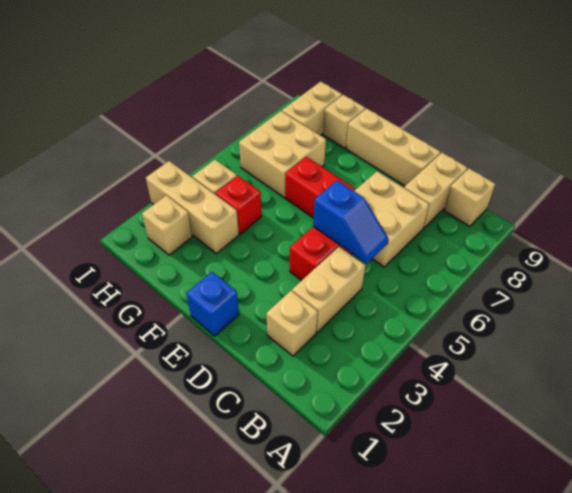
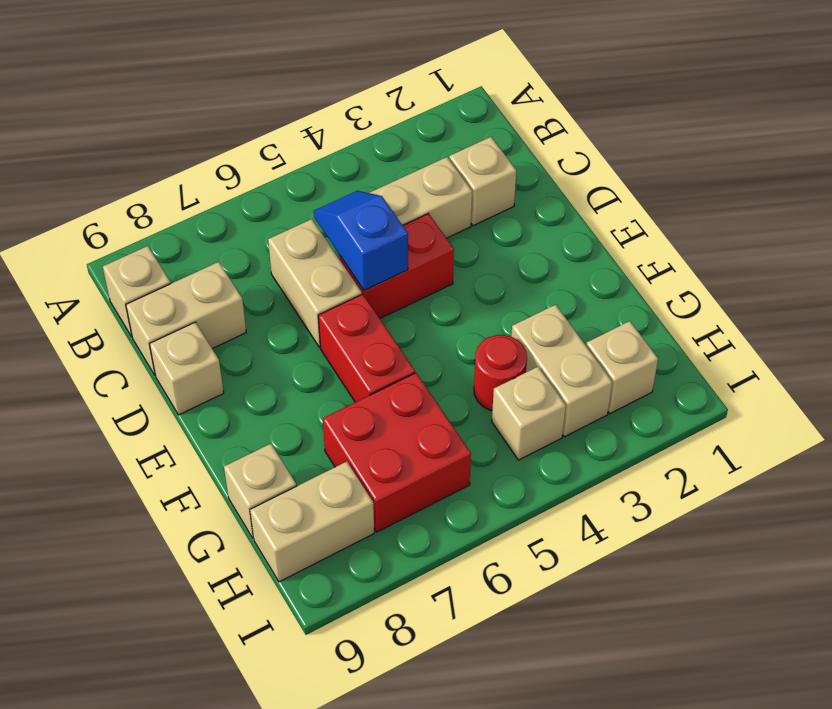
tan brick C6:D7 level 1 -> tan brick C6:D6 level 1
tan brick D9:F9 level 1 -> tan brick D9 level 1
blue brick E1 level 1 -> none
tan brick G3:I3 level 1 -> tan brick G3:H3 level 1
red brick G4 level 1 -> red round brick G4 level 1
tan brick G6:H7 level 1 -> red brick G6:H7 level 1

